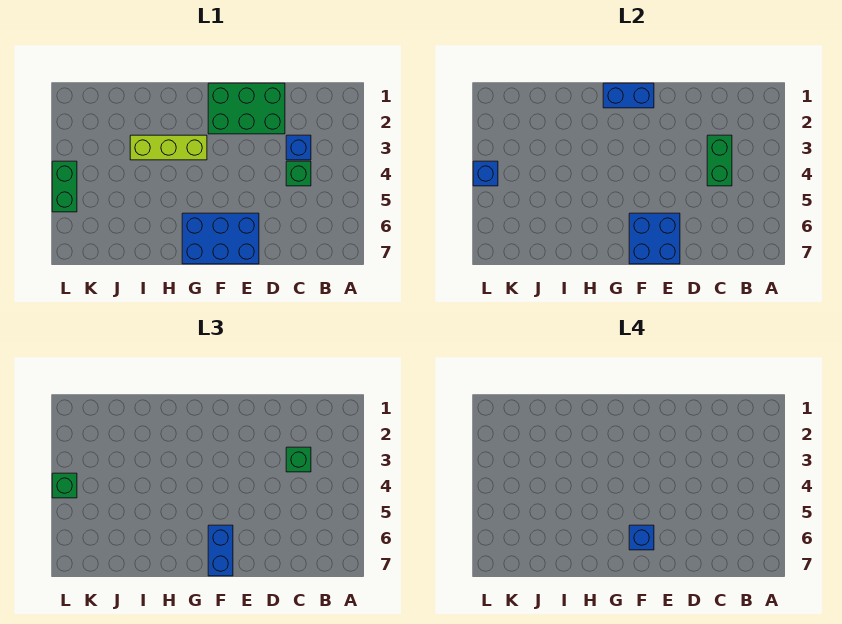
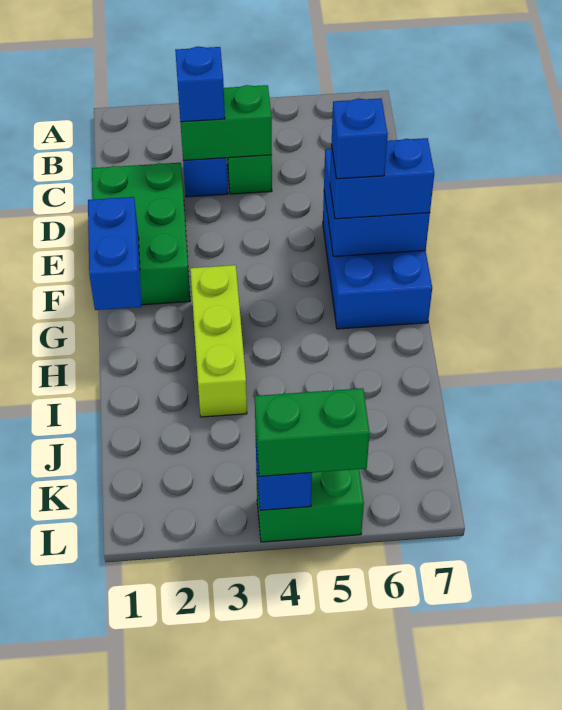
green brick C3 level 3 -> blue brick C3 level 3
green brick L4 level 3 -> green brick L4:L5 level 3

